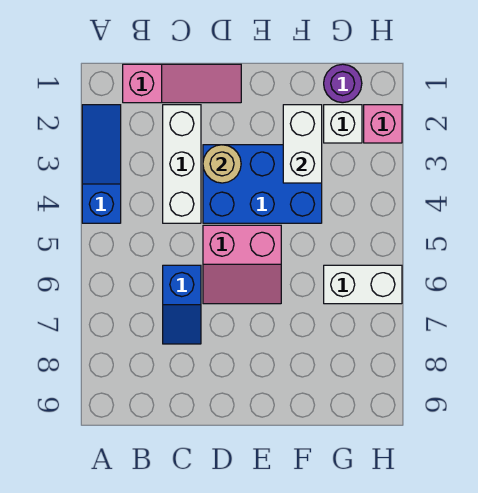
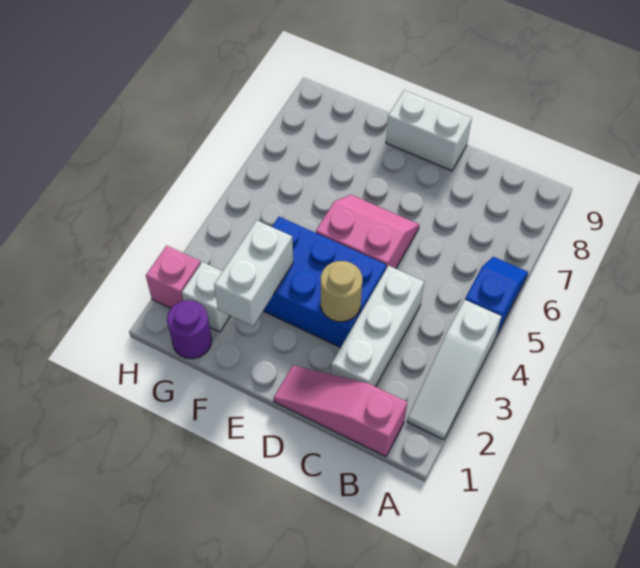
blue slope A2:A4 level 1 top 4 -> white slope A2:A4 level 1 top 4
blue slope C6:C7 level 1 top 6 -> blue slope A5:A6 level 1 top 5
white brick G6:H6 level 1 -> white brick D9:E9 level 1

